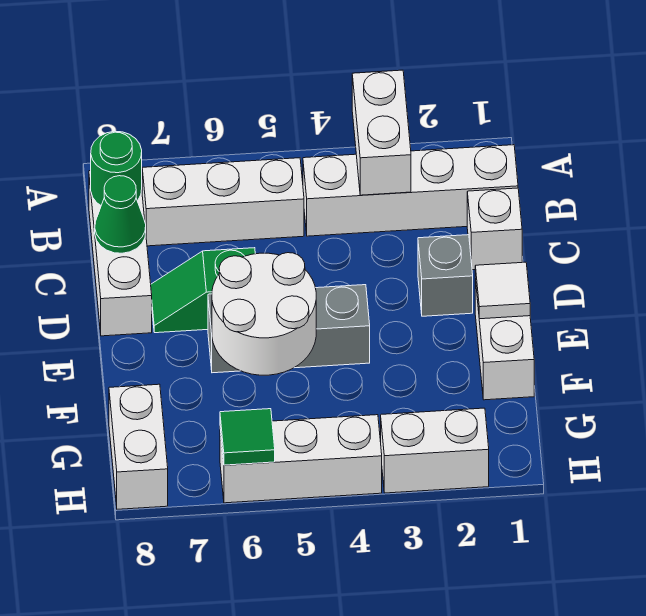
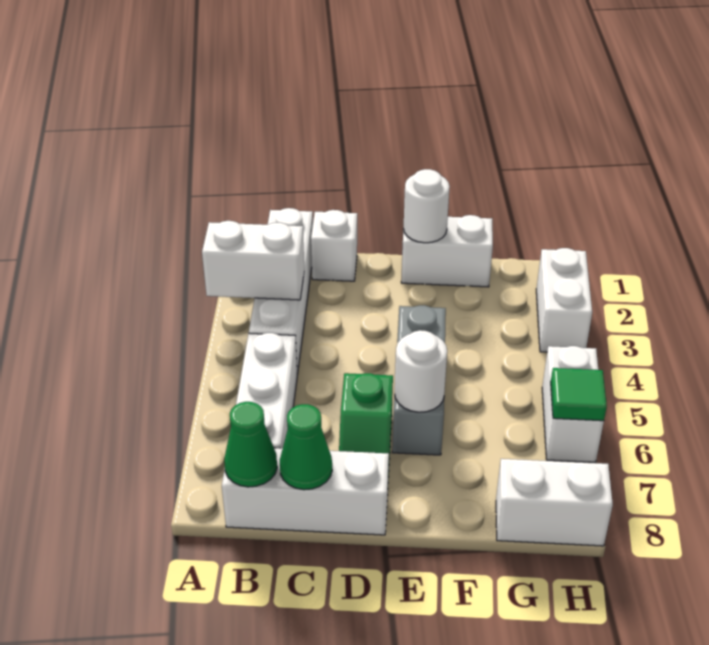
green round brick B8 level 2 -> green cone B8 level 2
grey brick D2 level 1 -> none
white tile E1 level 2 -> white round brick E1 level 2
white round brick E5:F6 level 2 -> white round brick E6 level 2
white brick H4:H6 level 1 -> white brick H5:H6 level 1

